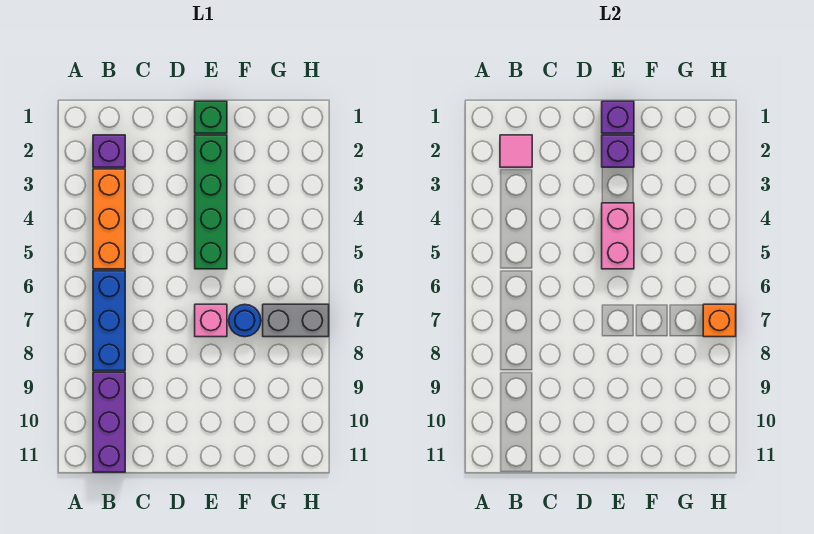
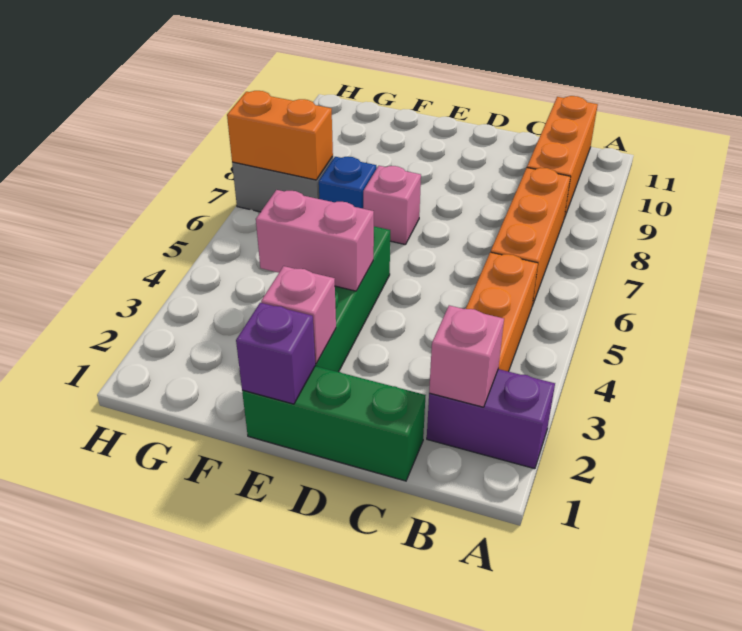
purple brick B2 level 1 -> purple brick A2:B2 level 1
pink tile B2 level 2 -> pink brick B2 level 2
blue brick B6:B8 level 1 -> orange brick B6:B8 level 1
purple brick B9:B11 level 1 -> orange brick B9:B11 level 1
green brick E1 level 1 -> green brick C1:E1 level 1
purple brick E2 level 2 -> pink brick E2 level 2
pink brick E4:E5 level 2 -> pink brick E4:F4 level 2
blue round brick F7 level 1 -> blue brick F7 level 1
orange brick H7 level 2 -> orange brick G7:H7 level 2

